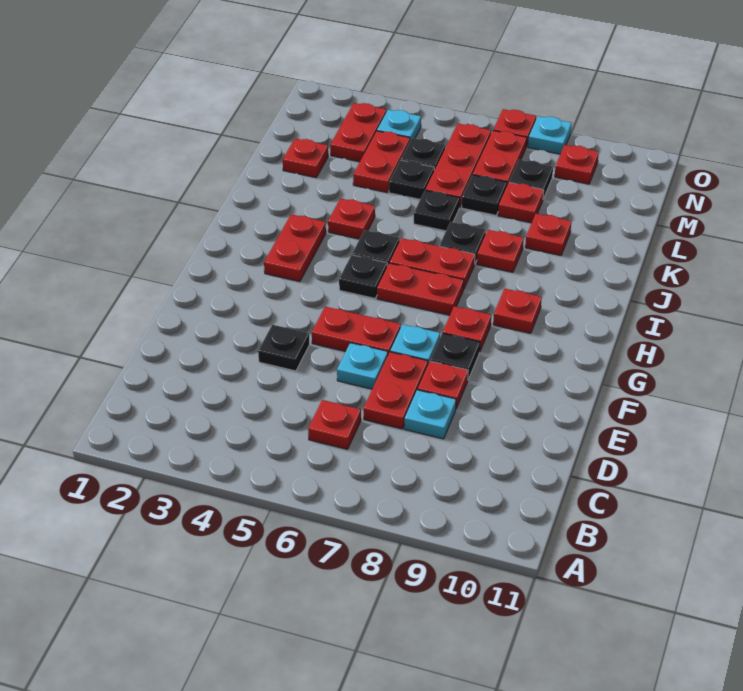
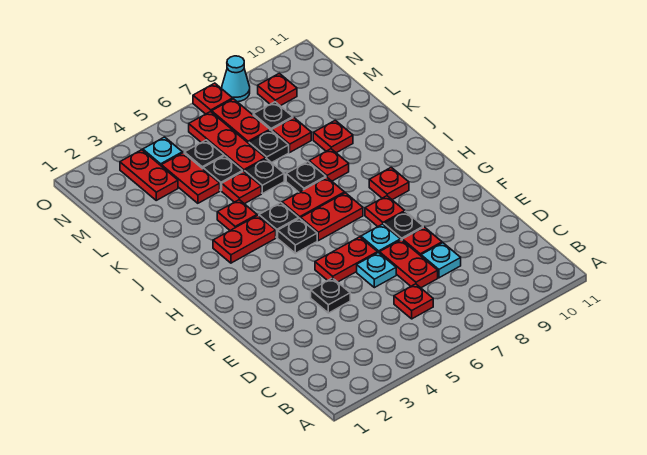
red plate H3:I3 level 1 -> red plate I3:I4 level 1
red plate L2 level 1 -> red plate K5 level 1
cyan plate O8 level 1 -> cyan cone O8 level 1

